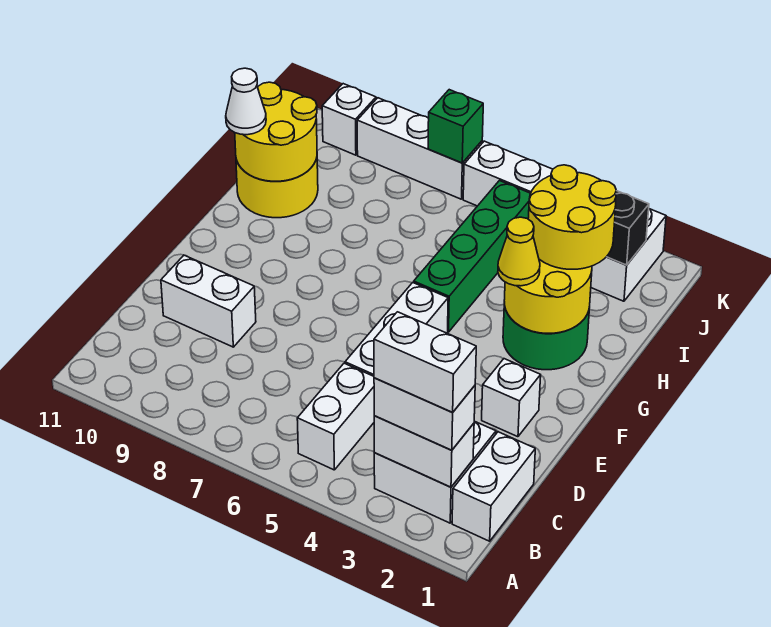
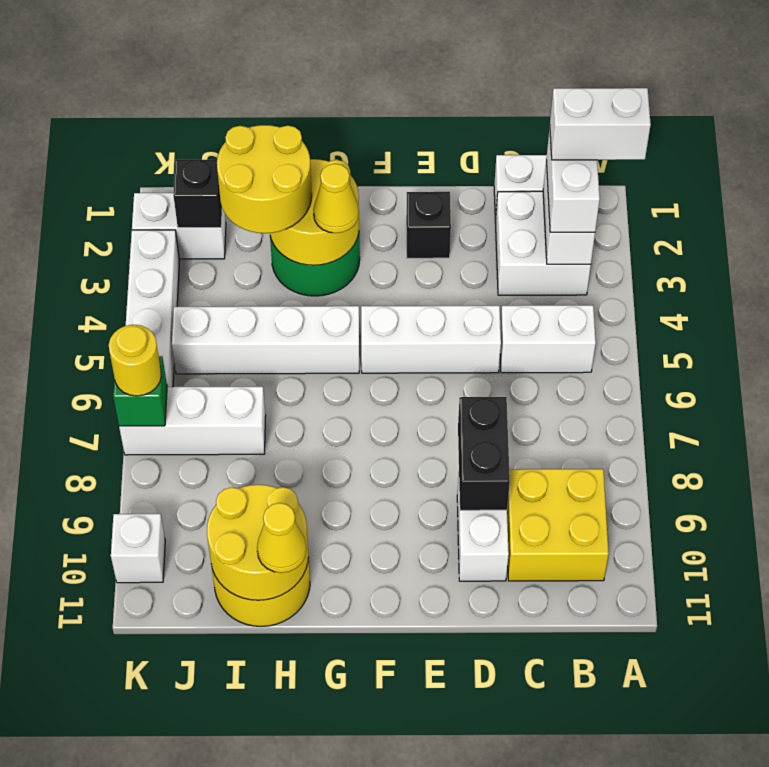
white brick B2:B3 level 4 -> white brick A2:B2 level 4
none -> yellow brick B9:C10 level 1
none -> black brick D8:D9 level 2
white brick E2 level 1 -> black brick E2 level 1
green brick G5:J5 level 1 -> white brick G5:J5 level 1
white cone H11 level 3 -> yellow cone H11 level 3
white brick K7:K9 level 1 -> white brick I7:K7 level 1
none -> yellow round brick K7 level 3

